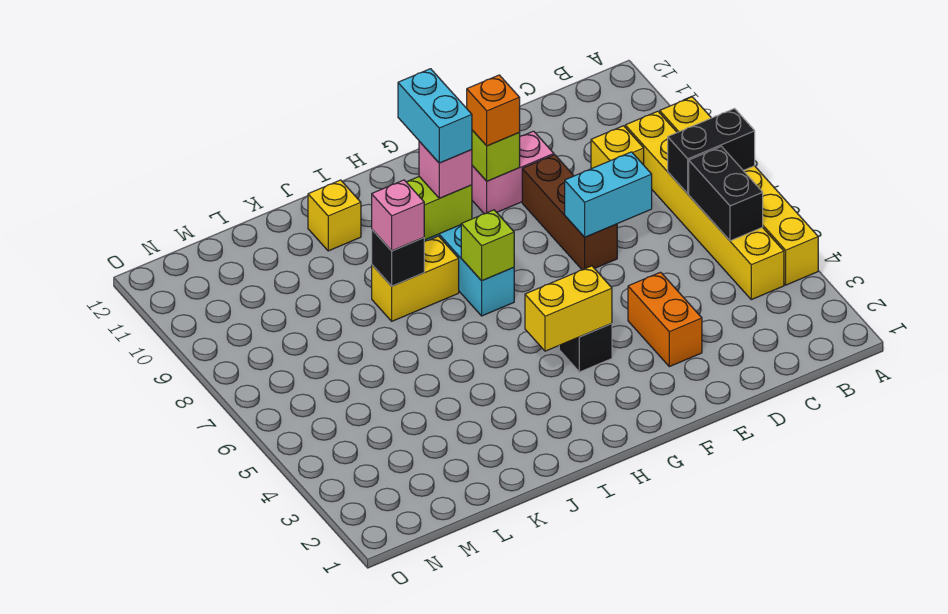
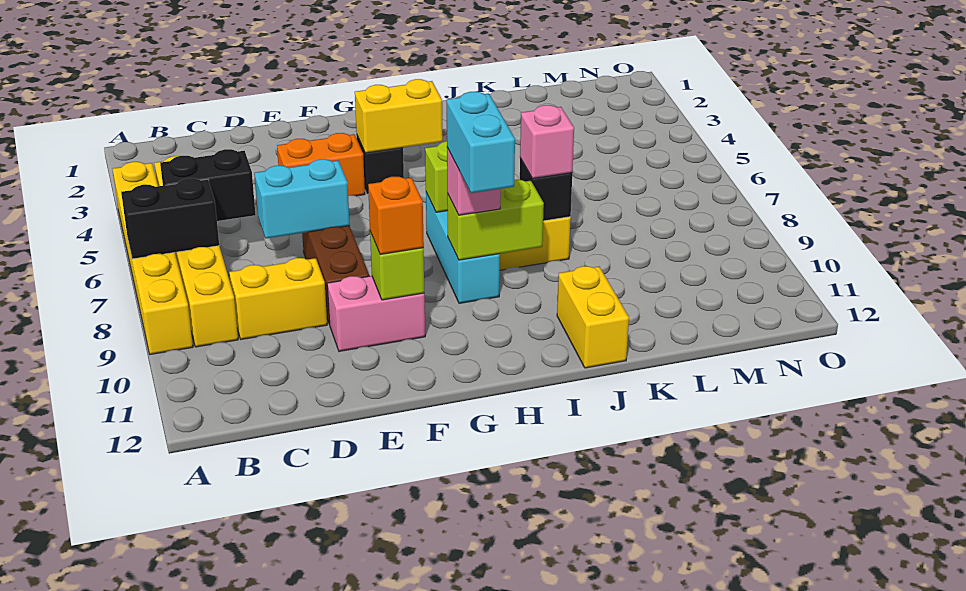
black brick B5:B6 level 2 -> black brick B6:C6 level 2
yellow brick C9 level 1 -> yellow brick C9:D9 level 1
orange brick E3:E4 level 1 -> orange brick E4:F4 level 1
yellow brick J11 level 1 -> yellow brick J11:J12 level 1

